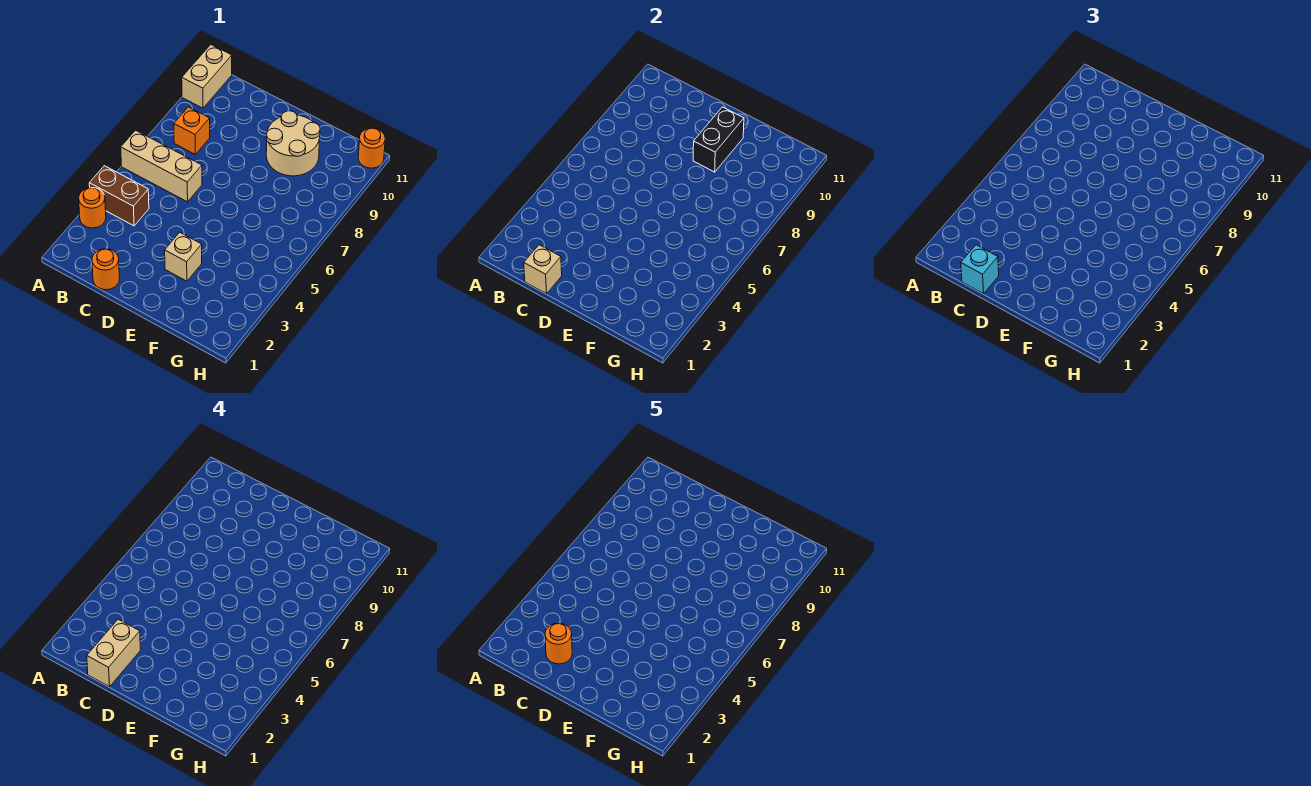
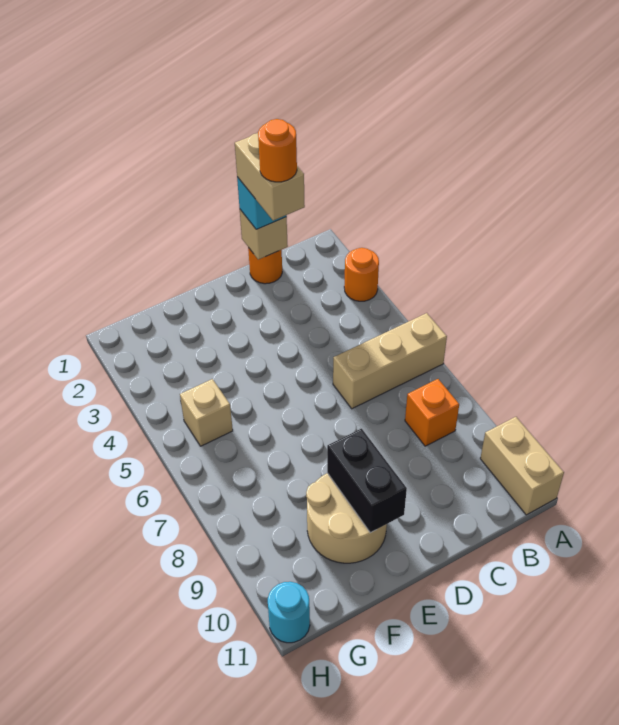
brown brick A4:B4 level 1 -> none
tan brick E3 level 1 -> tan brick G5 level 1
orange round brick H11 level 1 -> cyan round brick H11 level 1

